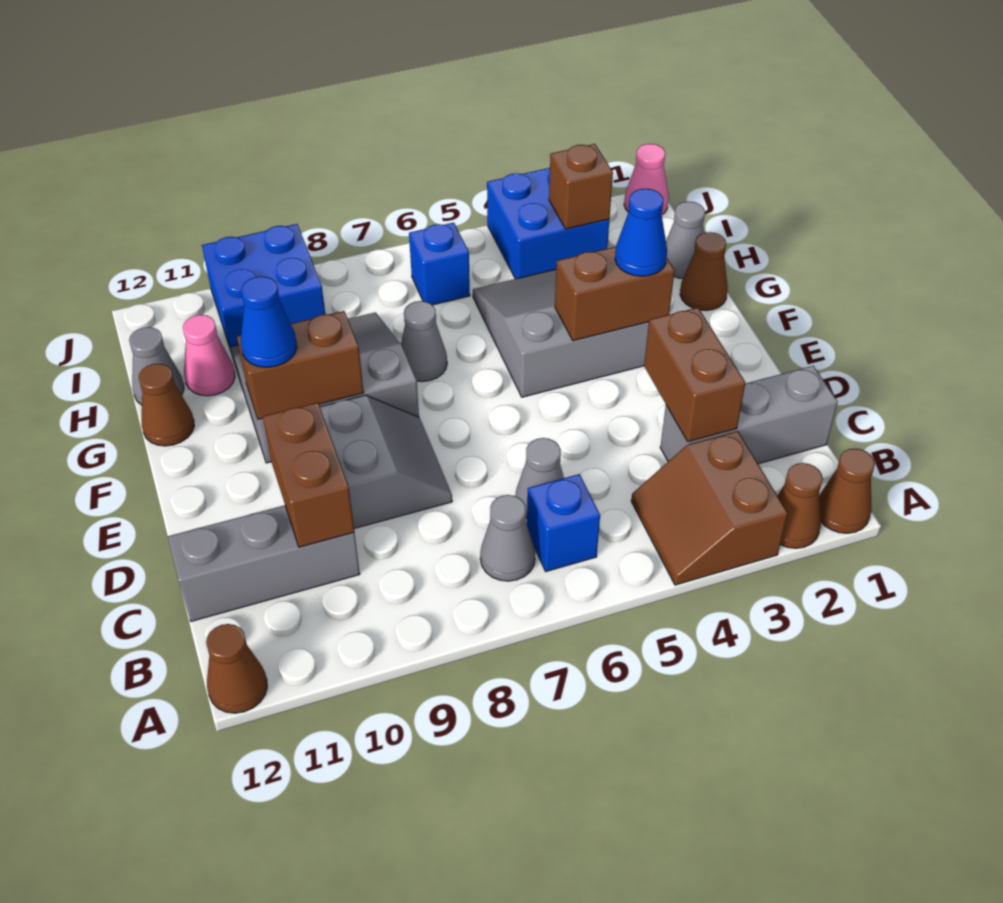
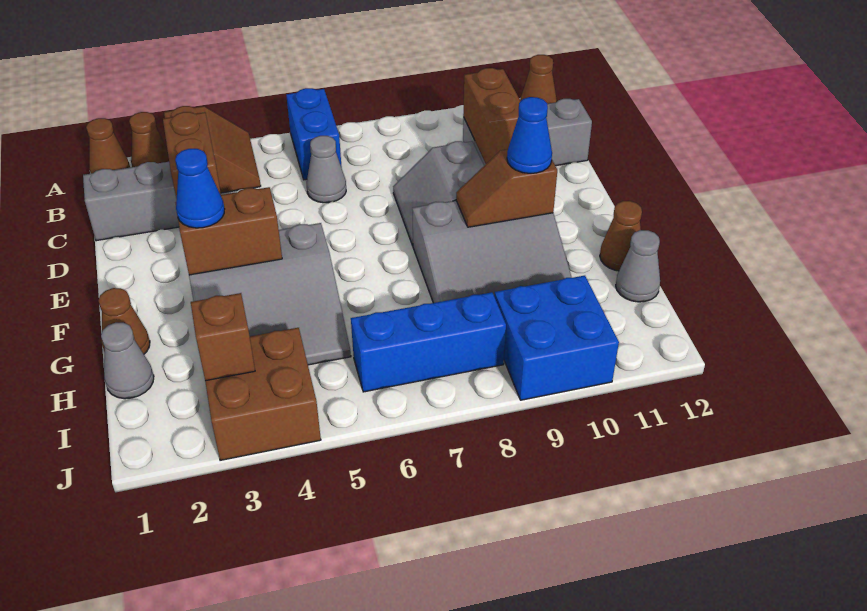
blue brick B6 level 1 -> blue brick A6:B6 level 1
grey cone B7 level 1 -> none
brown brick F9:F10 level 2 -> brown slope F9:F10 level 2 top 10
grey cone G7 level 1 -> none
pink cone H11 level 1 -> none
blue brick I3:J4 level 1 -> brown brick I3:J4 level 1
blue brick I6 level 1 -> blue brick I6:I8 level 1
pink cone J1 level 1 -> none

